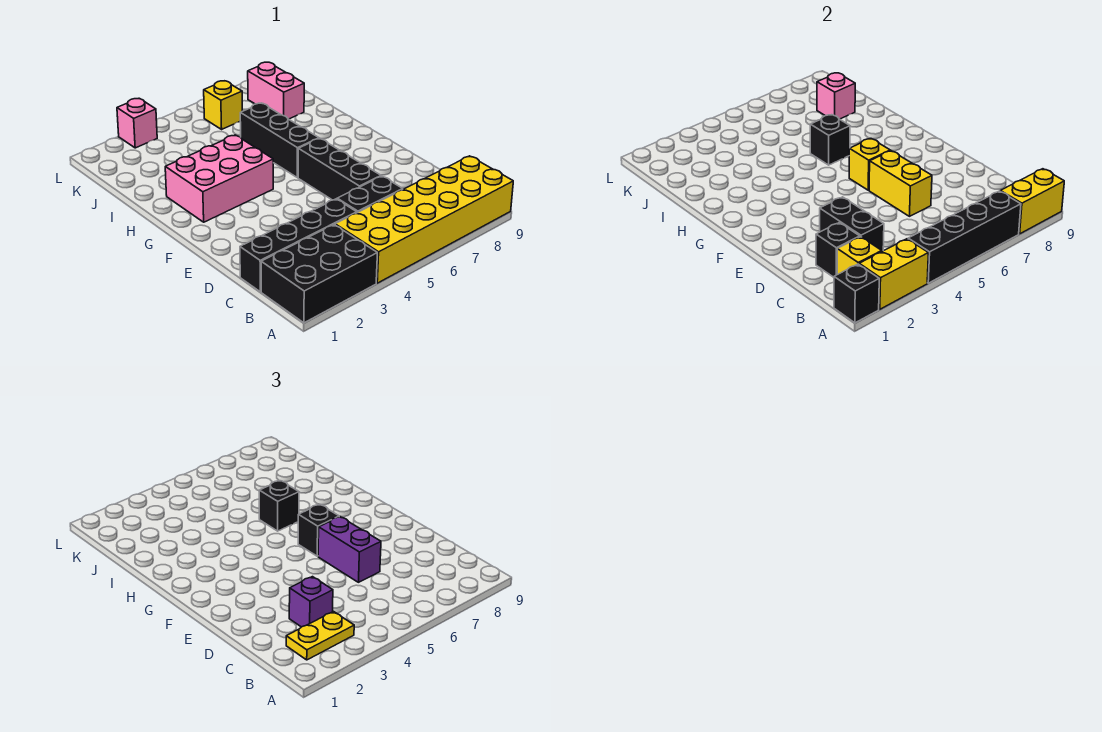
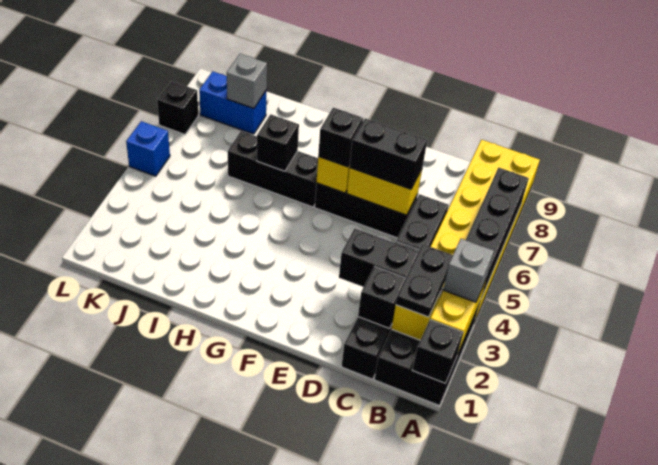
none -> grey brick A3 level 3
yellow brick A8:A9 level 2 -> none
yellow plate B2:B3 level 3 -> black plate B2:B3 level 3
purple brick C3 level 3 -> none
purple brick D6:E6 level 3 -> black brick D6:E6 level 3
pink brick G2:H4 level 1 -> none
black brick H6 level 3 -> black brick L7 level 1
pink brick J8:K8 level 1 -> blue brick J8:K8 level 1
pink brick J8 level 2 -> grey brick J8 level 2
yellow brick K6 level 1 -> none
pink brick L3 level 1 -> none
none -> blue brick L5 level 1

